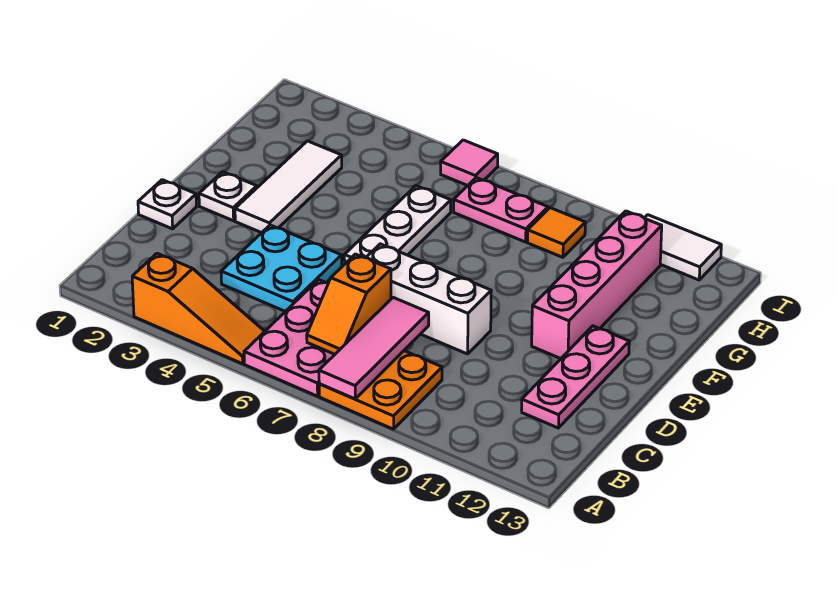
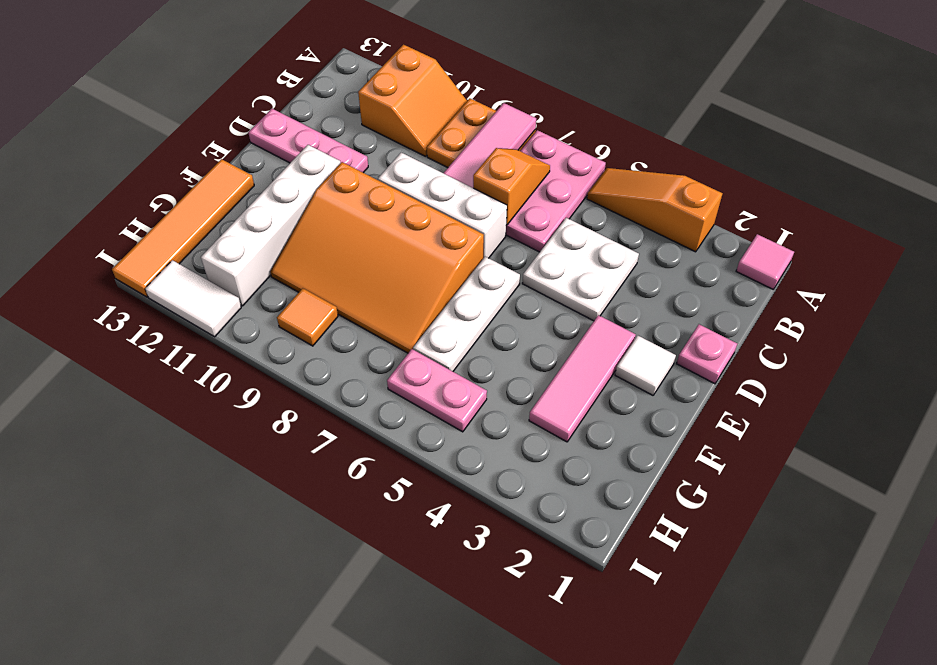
none -> orange slope A10:B11 level 1 top 11
cyan plate C4:D5 level 1 -> white plate C4:D5 level 1
pink plate C12:E12 level 1 -> pink plate D11:D13 level 1
white plate D1 level 1 -> pink plate D1 level 1
white plate E2 level 1 -> white tile E2 level 1
white tile E3:G3 level 1 -> pink tile E3:G3 level 1
none -> orange slope E7:G10 level 1 top E
pink brick E11:H11 level 1 -> white brick E11:H11 level 1
none -> orange tile F13:I13 level 1
pink plate H7:H8 level 1 -> pink plate H5:H6 level 1
pink tile I6 level 1 -> pink tile A1 level 1

